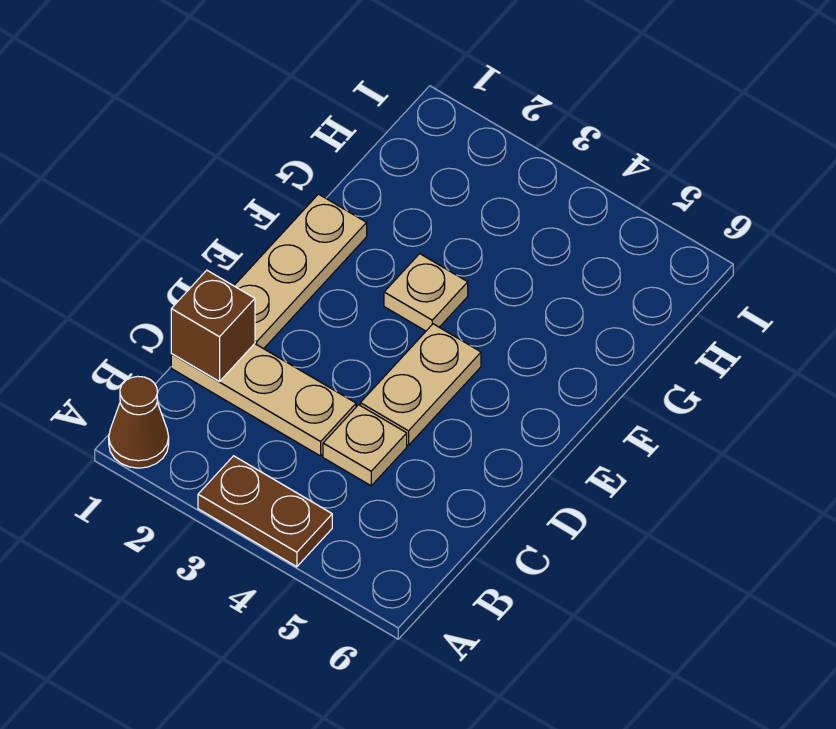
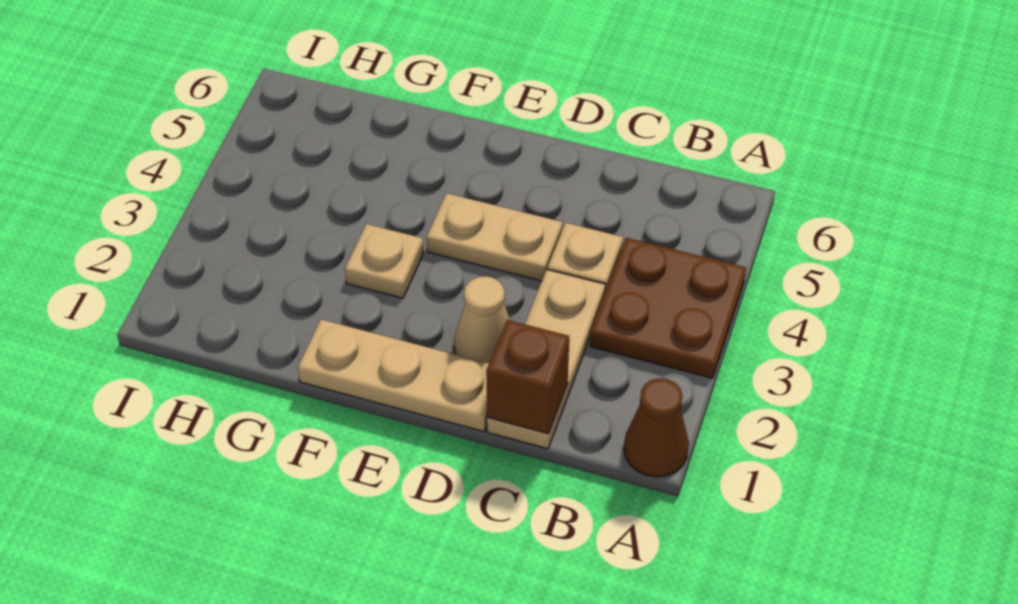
brown plate A3:A4 level 1 -> brown plate A3:B4 level 1
none -> tan cone D2 level 1

